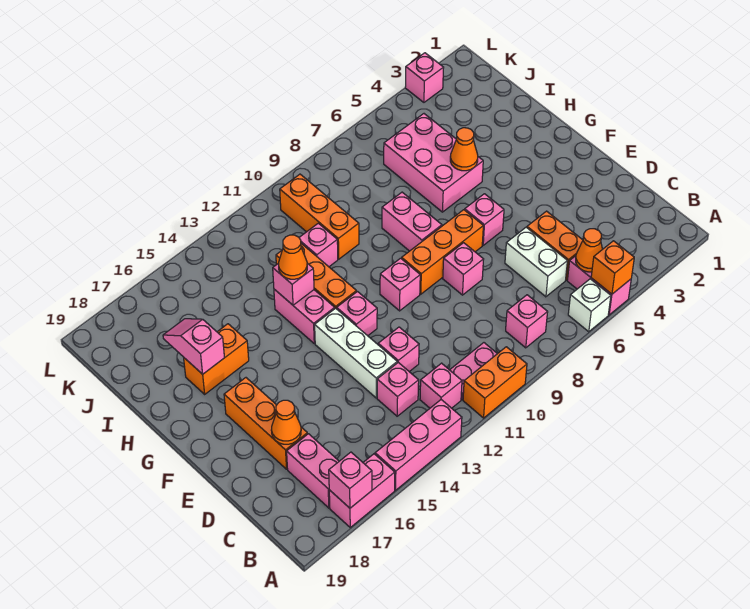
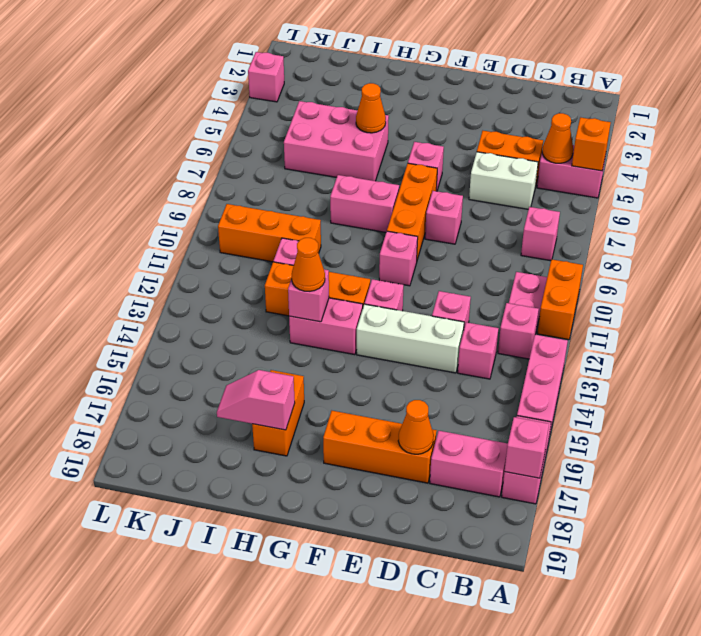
white brick A6 level 1 -> none

